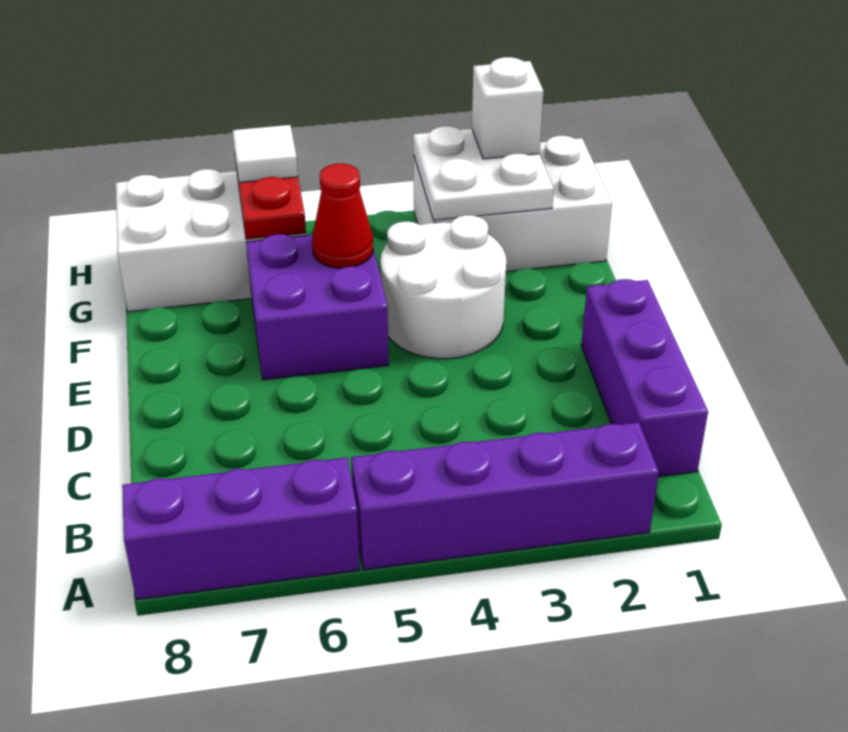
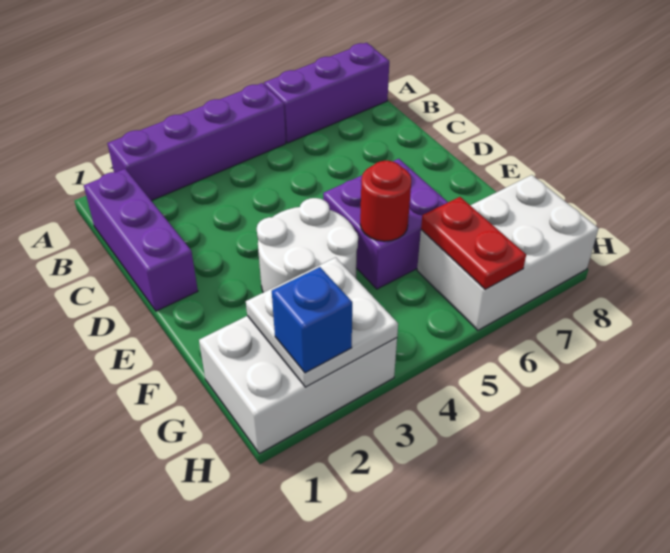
red cone F5 level 2 -> red round brick F5 level 2
white brick H2 level 3 -> blue brick H2 level 3
white tile H6 level 3 -> none

